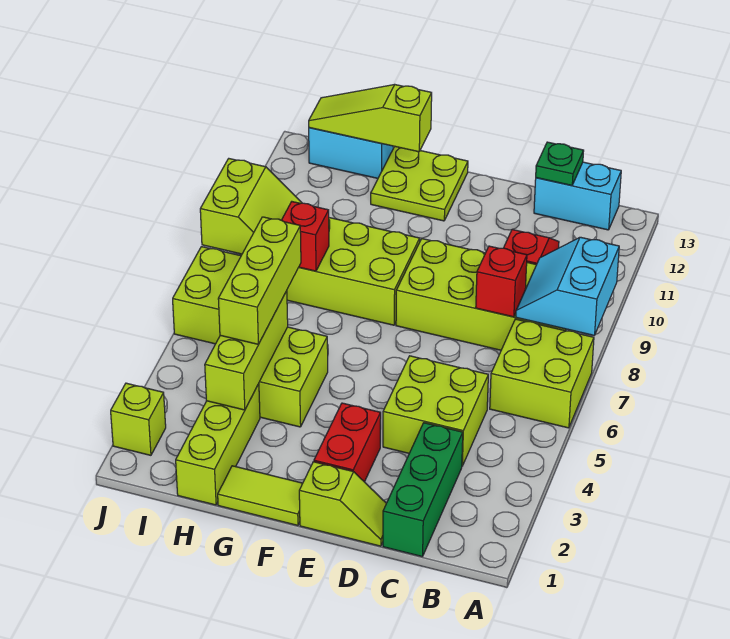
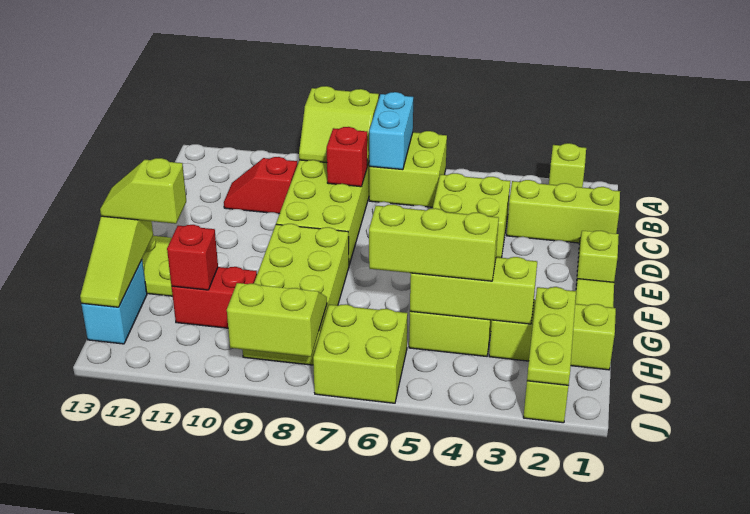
none -> lime brick A2 level 1
cyan slope A8:B9 level 2 top A -> lime slope A8:B9 level 2 top A
cyan brick B13:C13 level 1 -> cyan brick A7:B7 level 2
green brick C1:C3 level 1 -> lime brick C1:C3 level 1
green plate C13 level 2 -> none
red brick E2:E3 level 1 -> red brick H10:H11 level 1
none -> lime slope G12:G13 level 3 top 12
none -> lime plate H2:J2 level 2
red brick H8 level 2 -> red brick H11 level 2

